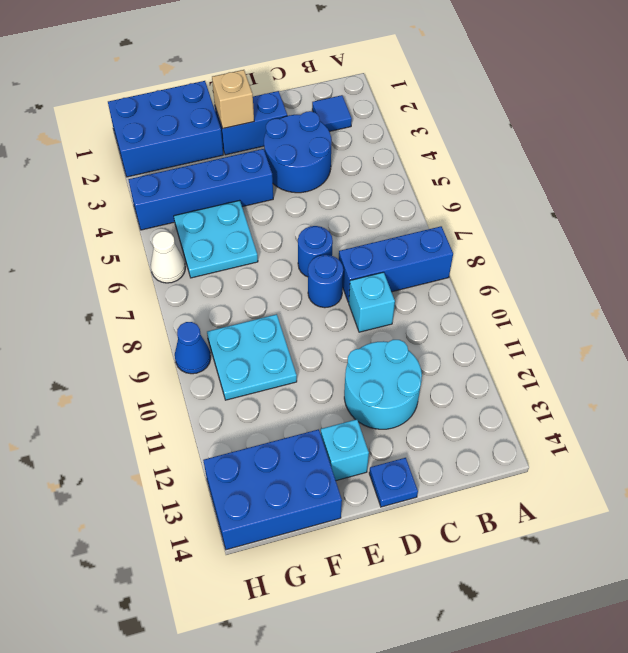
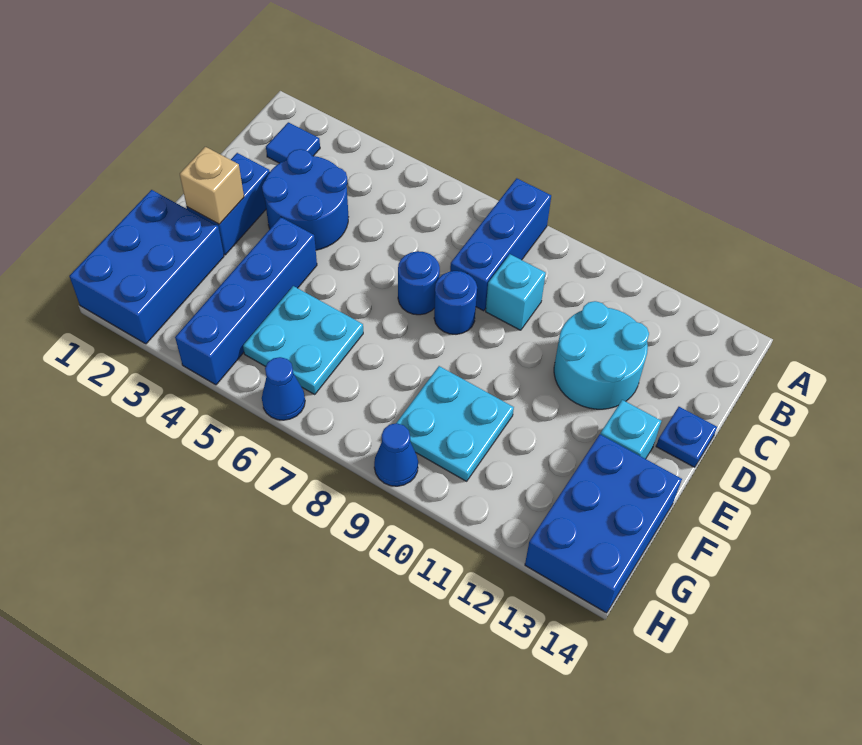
white cone H6 level 1 -> blue cone H6 level 1

